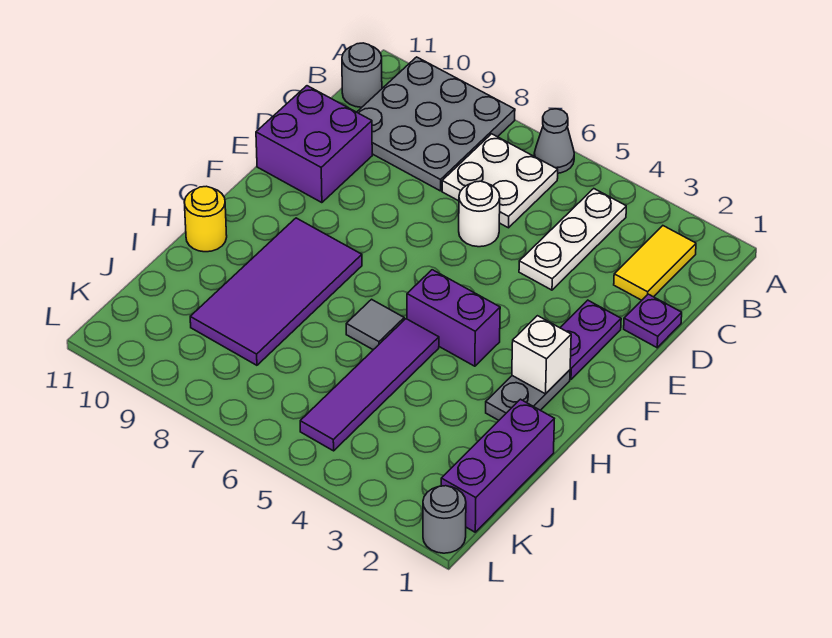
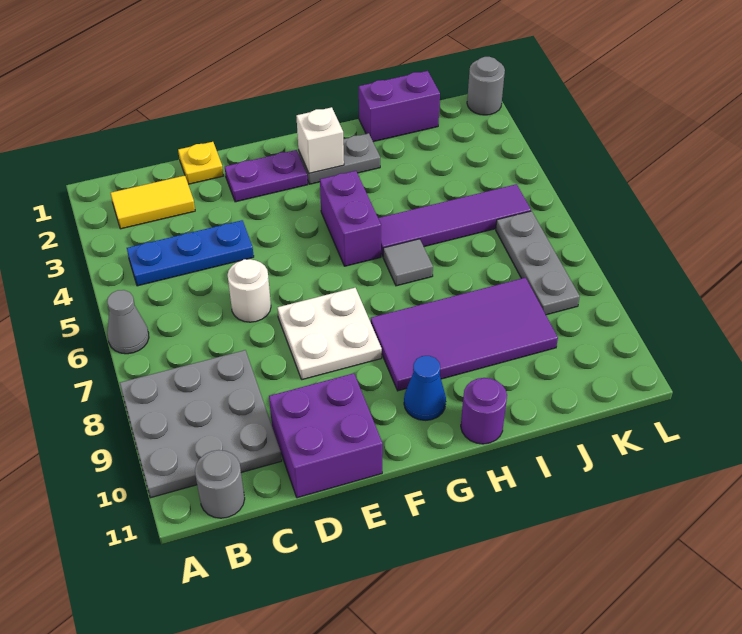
white plate B4:D4 level 1 -> blue plate B4:D4 level 1
white plate B6:C7 level 1 -> white plate E7:F8 level 1
purple plate D1 level 1 -> yellow plate D1 level 1
none -> blue cone G10 level 1
yellow round brick H11 level 1 -> purple round brick H11 level 1
purple brick I1:K1 level 1 -> purple brick I1:J1 level 1
none -> grey plate K6:K8 level 1

